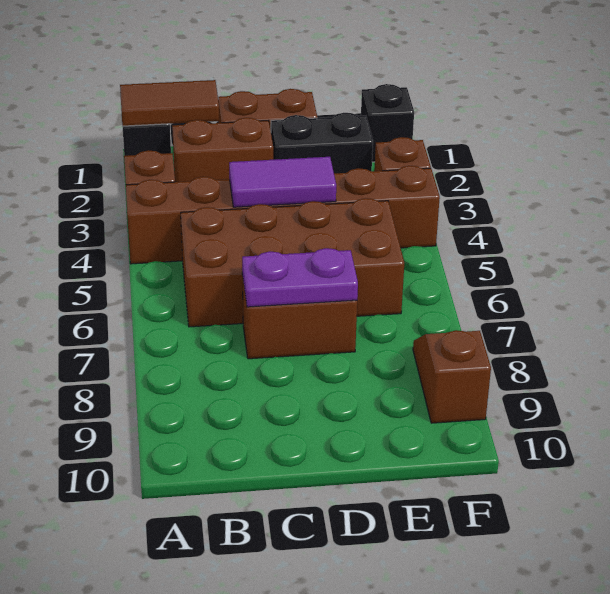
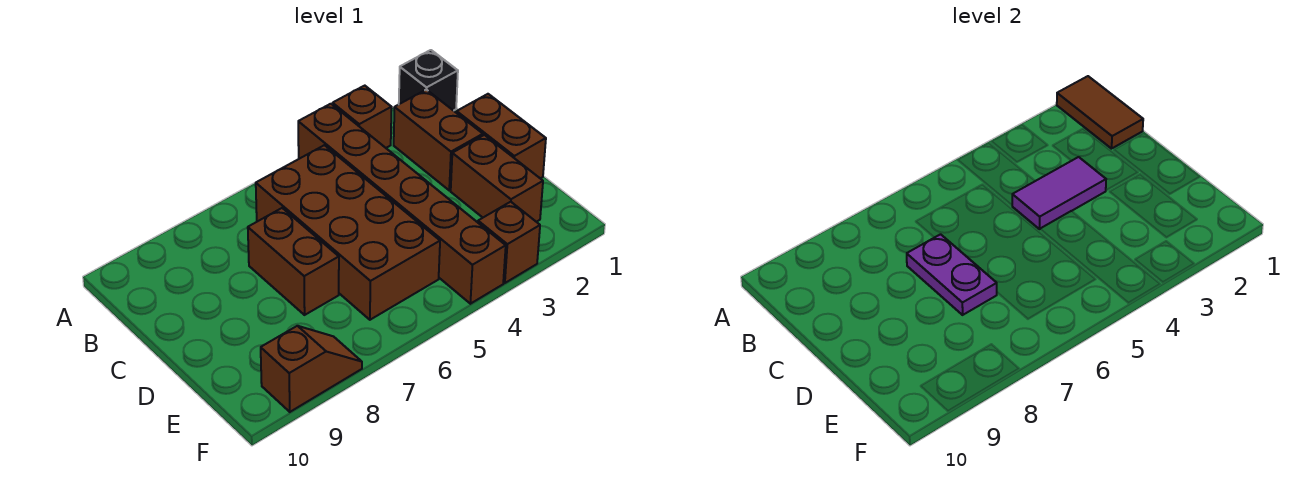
purple tile C4:D4 level 2 -> purple tile C3:C4 level 2
black brick D2:E2 level 1 -> brown brick D2:E2 level 1
black brick F1 level 1 -> none

